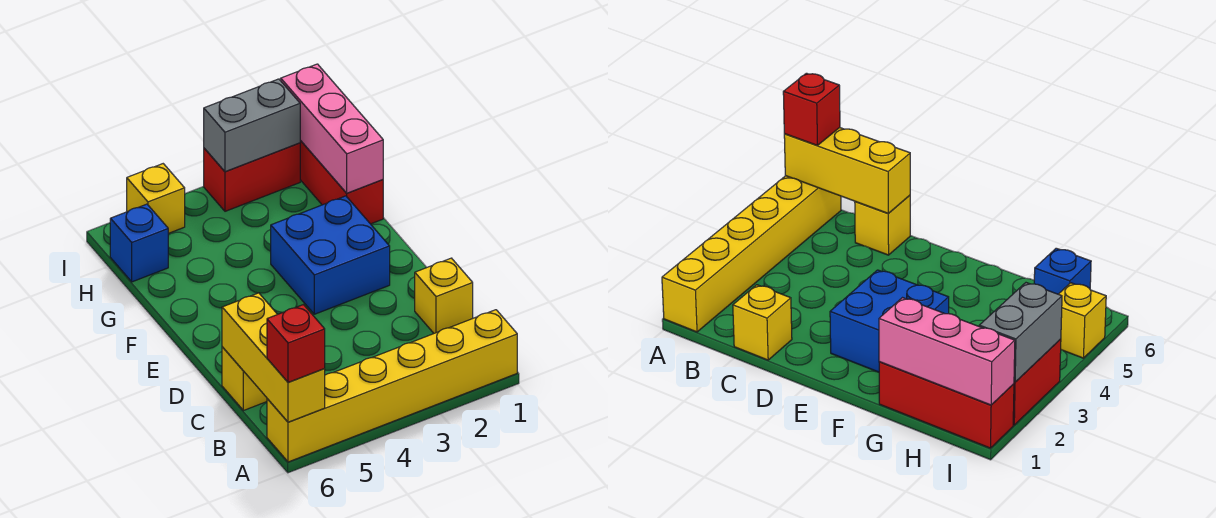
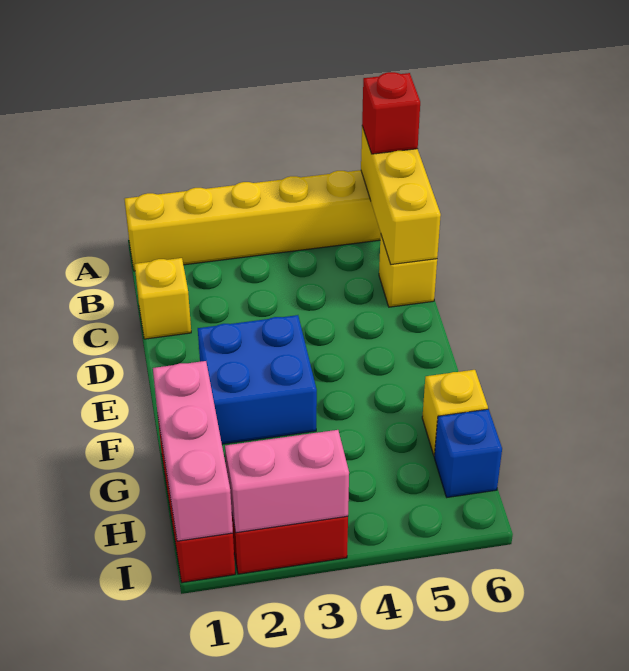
grey brick I2:I3 level 2 -> pink brick I2:I3 level 2
yellow brick I5 level 1 -> yellow brick G6 level 1

